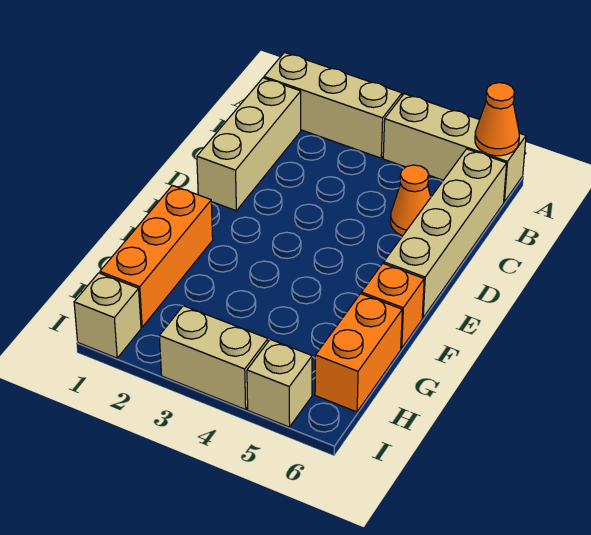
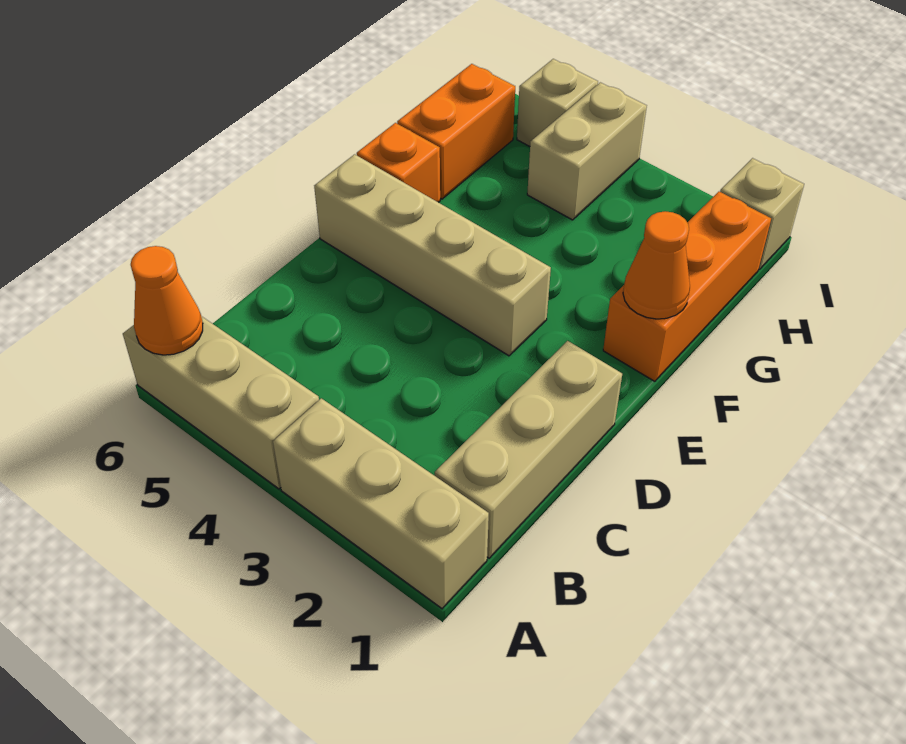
tan brick B6:E6 level 1 -> tan brick E3:E6 level 1
orange cone C5 level 1 -> orange cone F1 level 2
tan brick I3:I4 level 1 -> tan brick H4:I4 level 1

